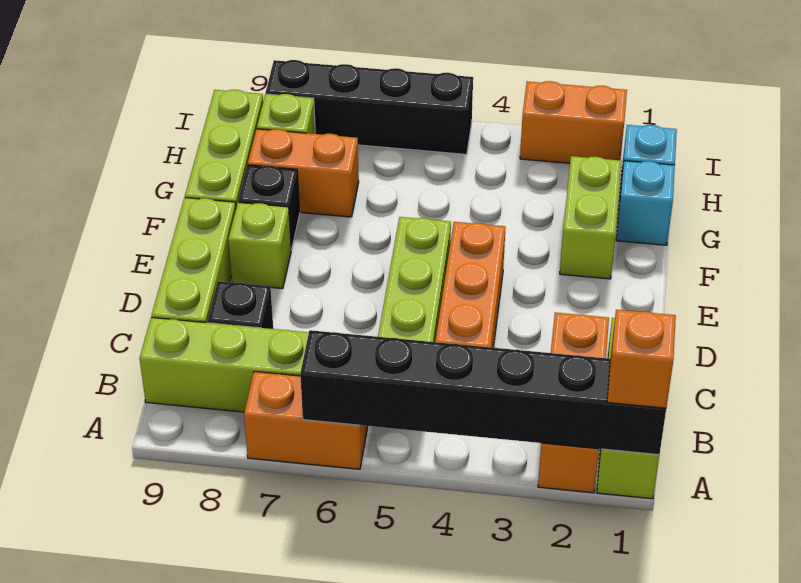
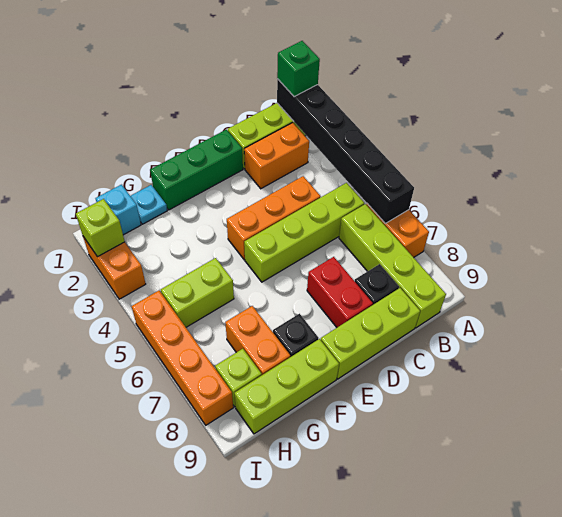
orange brick A1 level 3 -> green brick A1 level 3
orange brick A2:C2 level 1 -> orange brick B2:C2 level 1
none -> green brick D1:F1 level 1
none -> red brick D7:D8 level 1
lime brick E8 level 1 -> lime brick I2 level 2
lime brick F2:G2 level 1 -> lime brick G5:H5 level 1
cyan brick G1 level 1 -> cyan plate G1 level 1
black brick I5:I8 level 1 -> orange brick I5:I8 level 1

